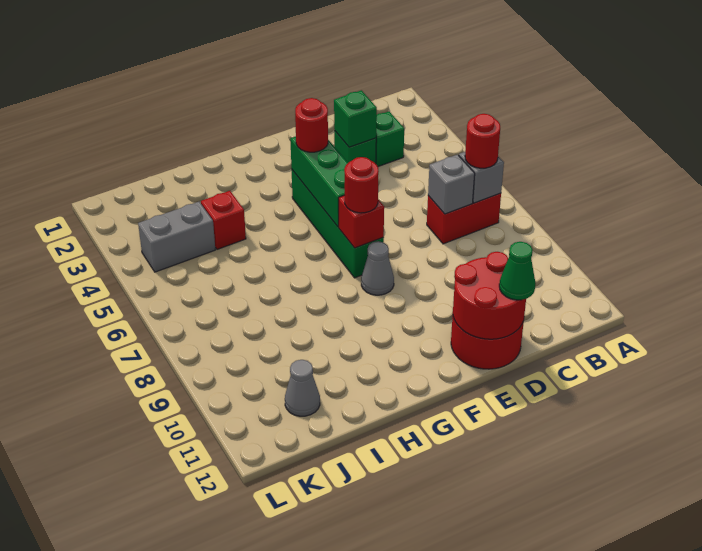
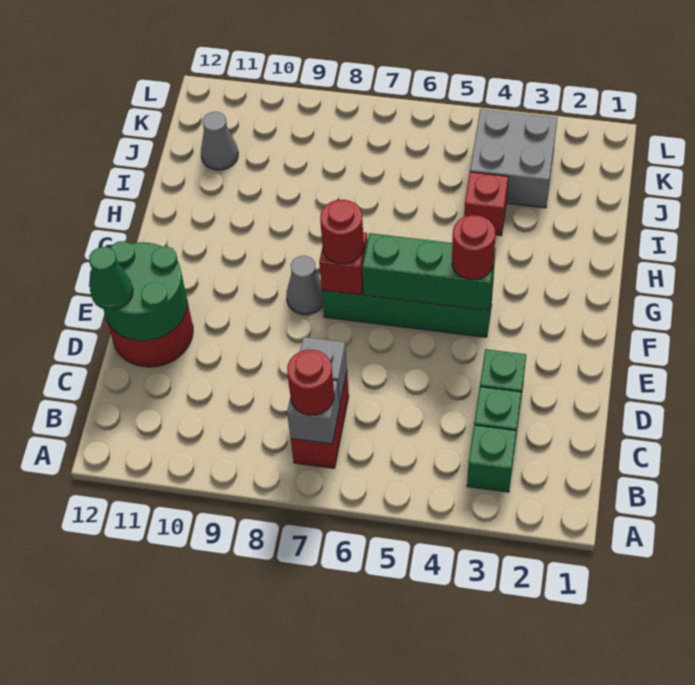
green brick D3 level 2 -> green brick B3 level 1
red round brick D11:E12 level 2 -> green round brick D11:E12 level 2
grey brick J4:K4 level 1 -> grey brick J3:K4 level 1

